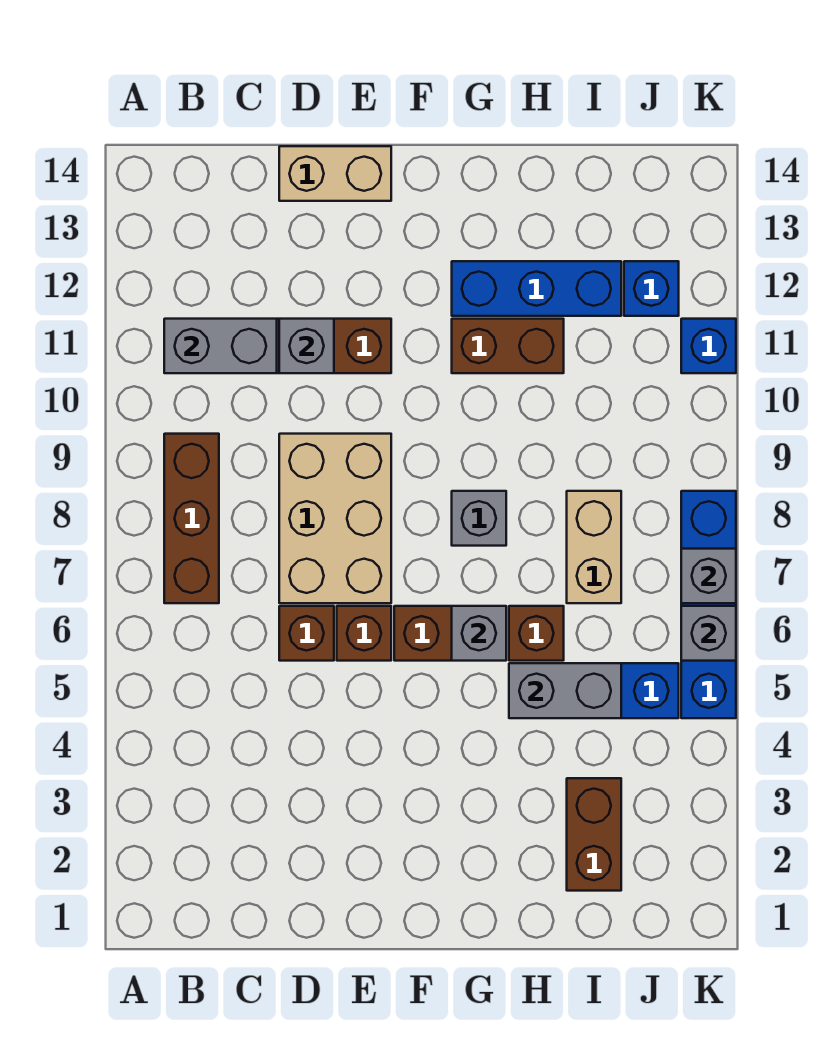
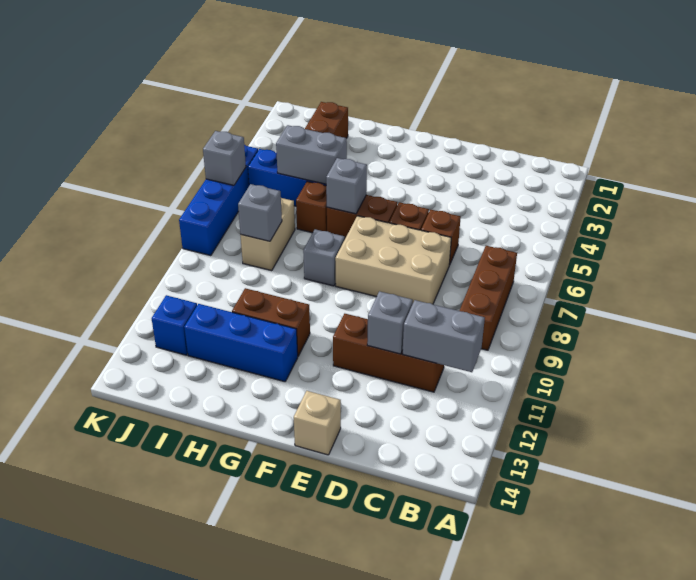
tan brick D7:E9 level 1 -> tan brick D7:F8 level 1
tan brick D14:E14 level 1 -> tan brick E14 level 1
grey brick K7 level 2 -> grey brick I8 level 2
blue brick K11 level 1 -> none

